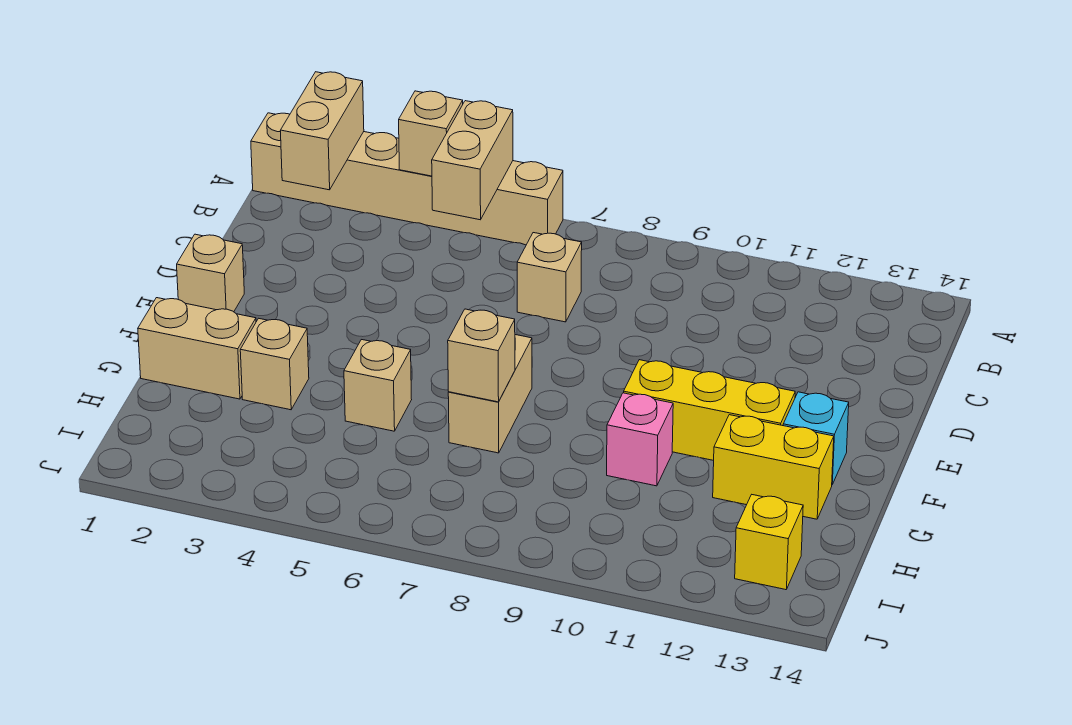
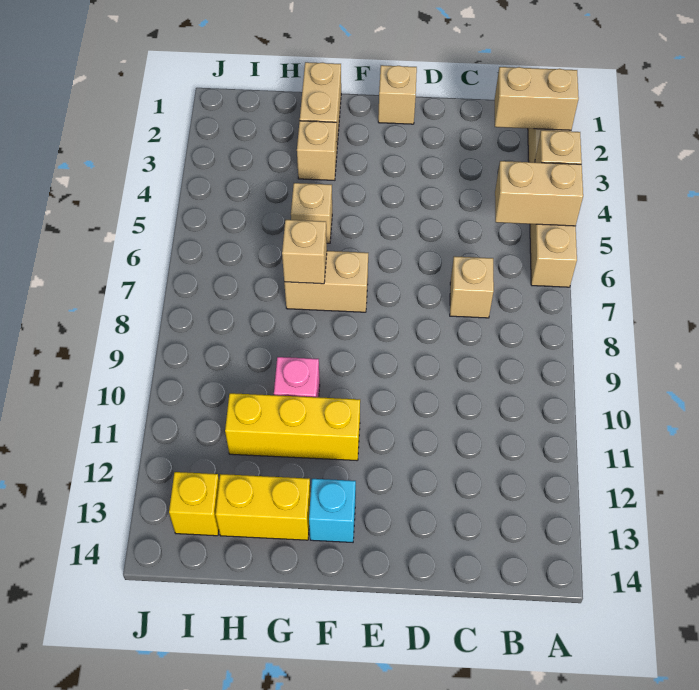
yellow brick F10:F12 level 1 -> yellow brick F11:H11 level 1
yellow brick G12:G13 level 1 -> yellow brick G13:H13 level 1

